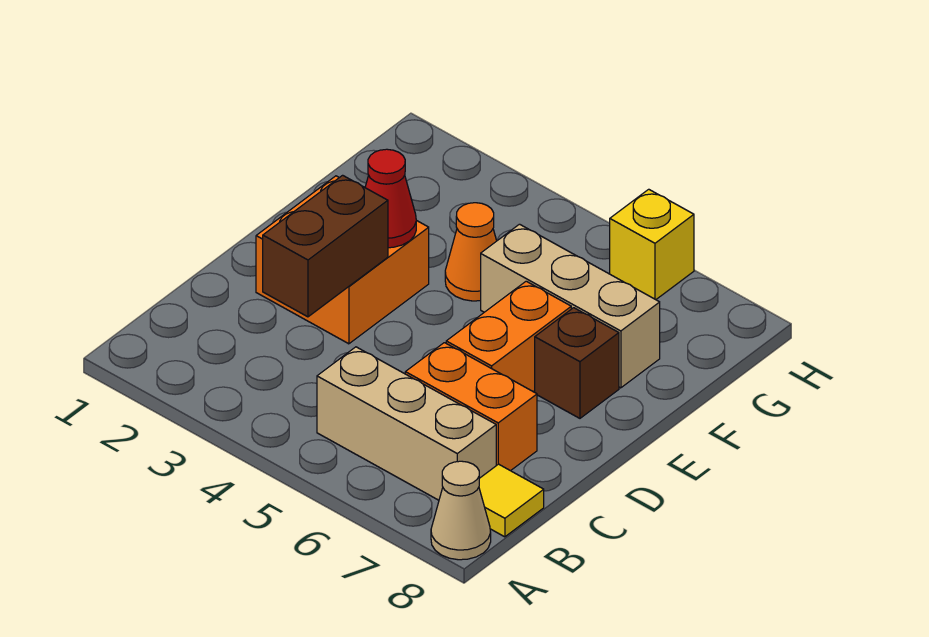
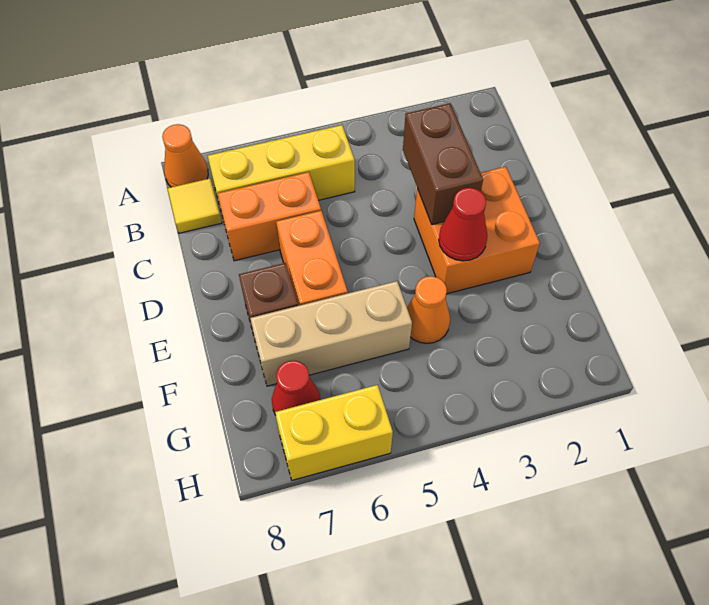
tan cone A8 level 1 -> orange cone A8 level 1
tan brick B5:B7 level 1 -> yellow brick B5:B7 level 1
none -> red cone G7 level 1
yellow brick H6 level 1 -> yellow brick H6:H7 level 1

